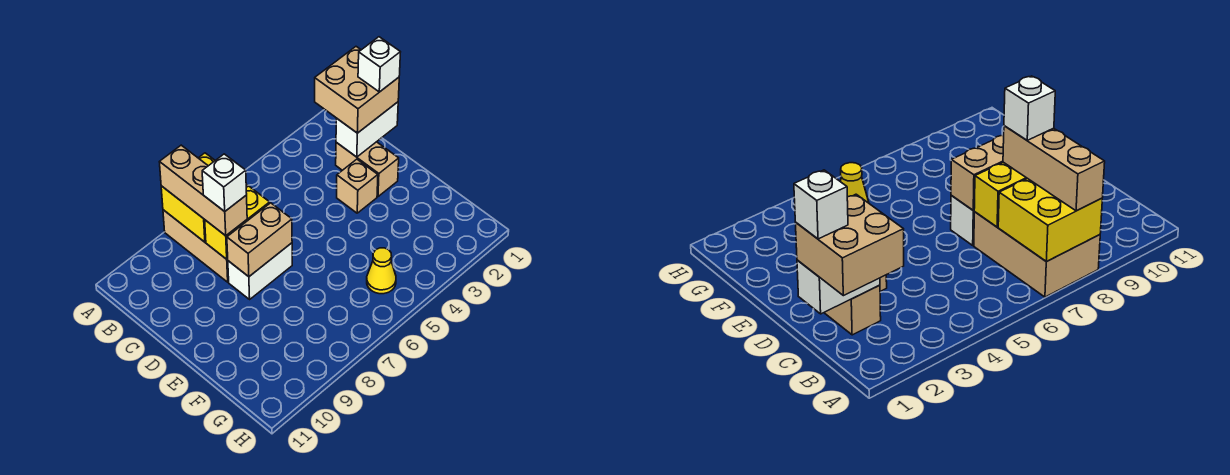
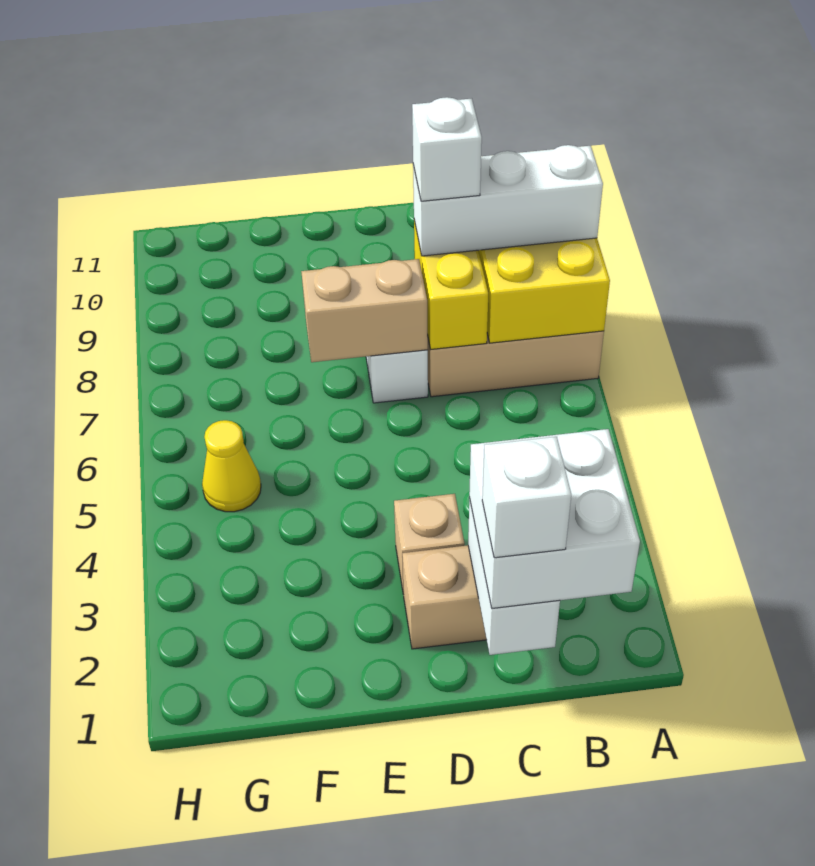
tan brick A8:C8 level 3 -> white brick A8:C8 level 3
tan brick B1:C2 level 3 -> white brick B1:C2 level 3
tan brick D7:D8 level 2 -> tan brick D7:E7 level 2

